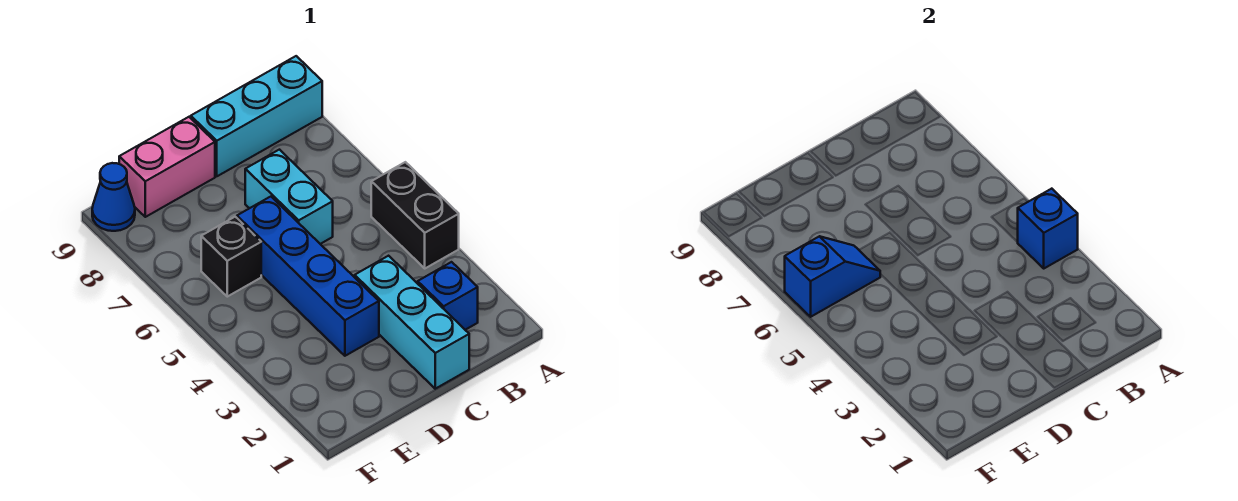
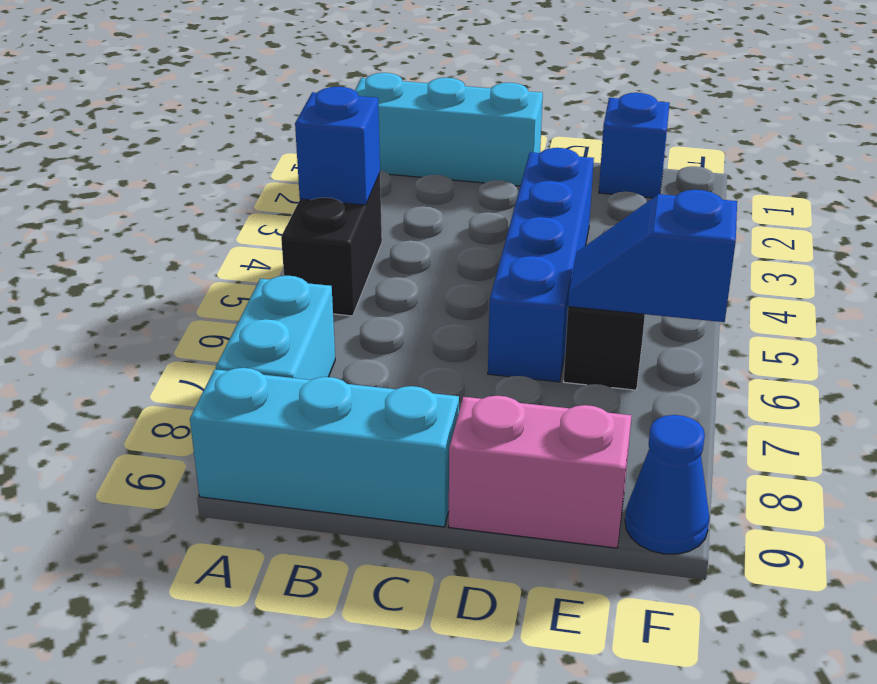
blue brick B2 level 1 -> blue brick E1 level 1
cyan brick C1:C3 level 1 -> cyan brick A1:C1 level 1
cyan brick C6:C7 level 1 -> cyan brick A7:A8 level 1

